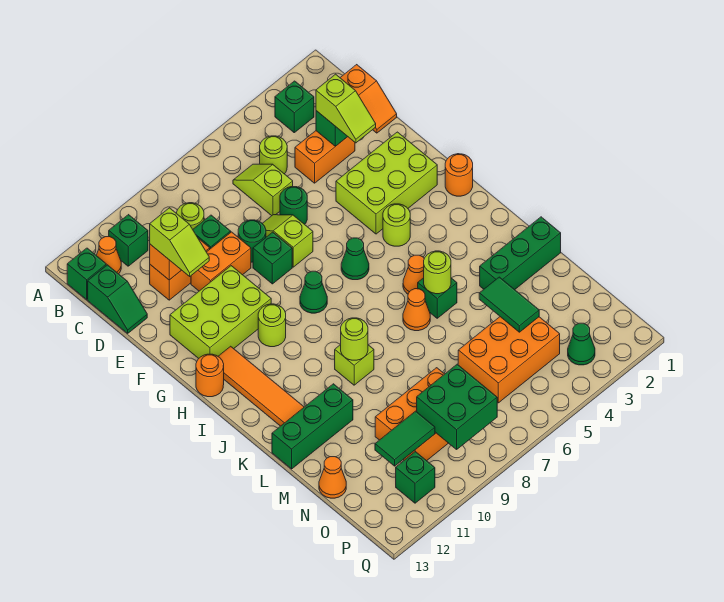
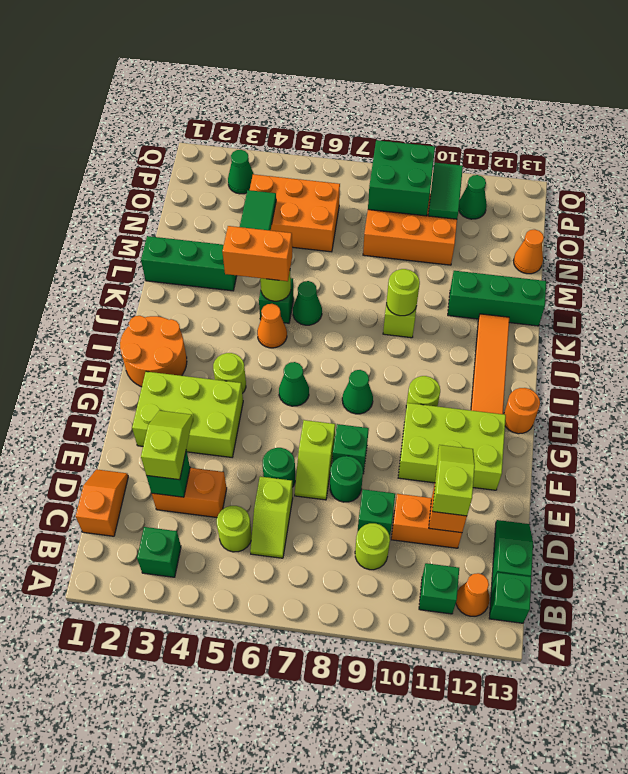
orange brick E9:E10 level 1 -> orange brick K4:K5 level 3
orange round brick H1 level 1 -> orange round brick H1:I2 level 1
orange cone K6 level 1 -> green cone K6 level 1
green tile O10:O11 level 2 -> green tile O10:P10 level 2
green brick P11 level 1 -> green cone P11 level 1

